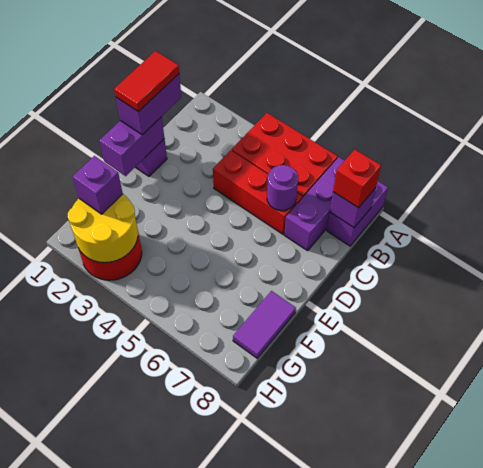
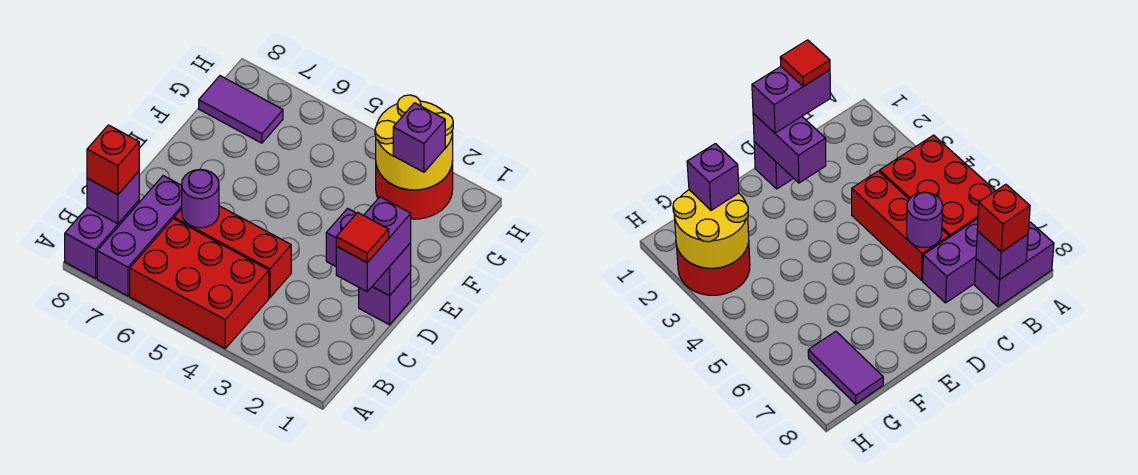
red tile C1:D1 level 4 -> red tile C1 level 4
purple brick D1:E1 level 2 -> purple brick D1:D2 level 2
purple tile F8:G8 level 1 -> purple tile G7:G8 level 1

